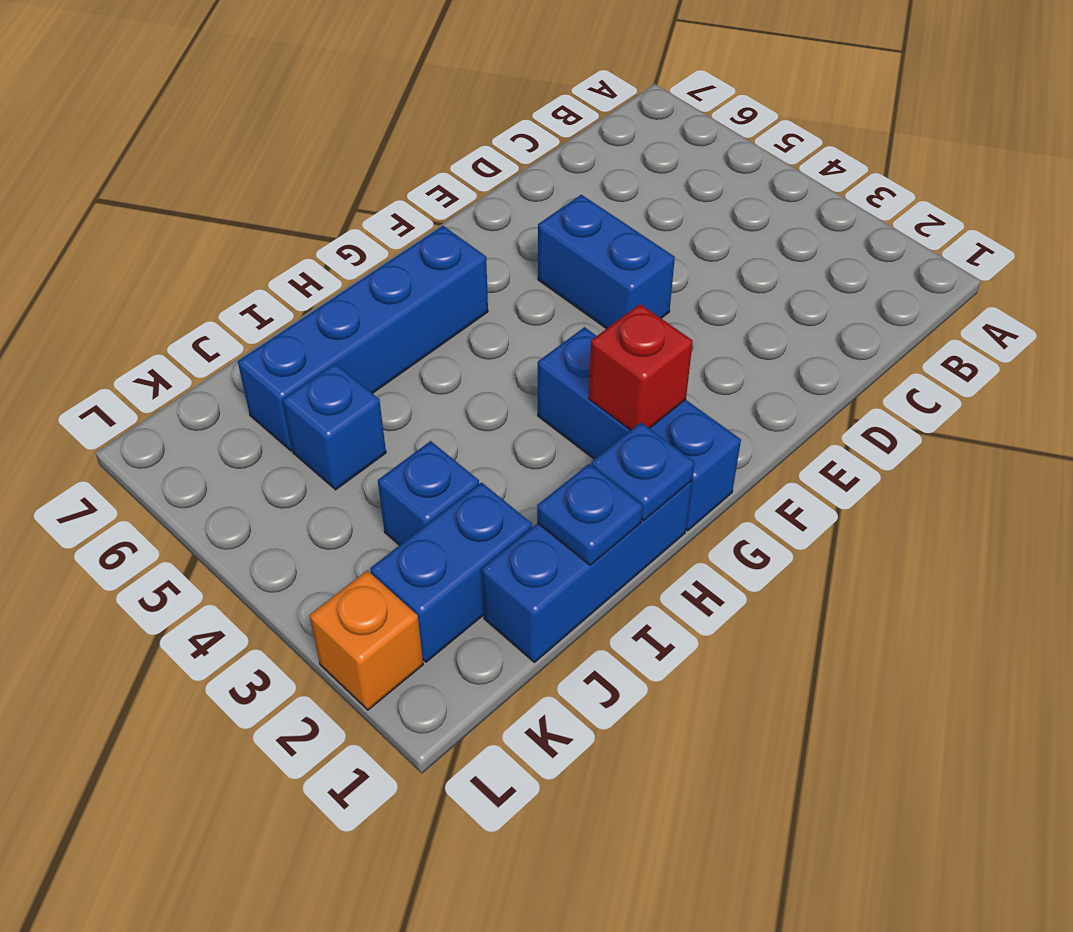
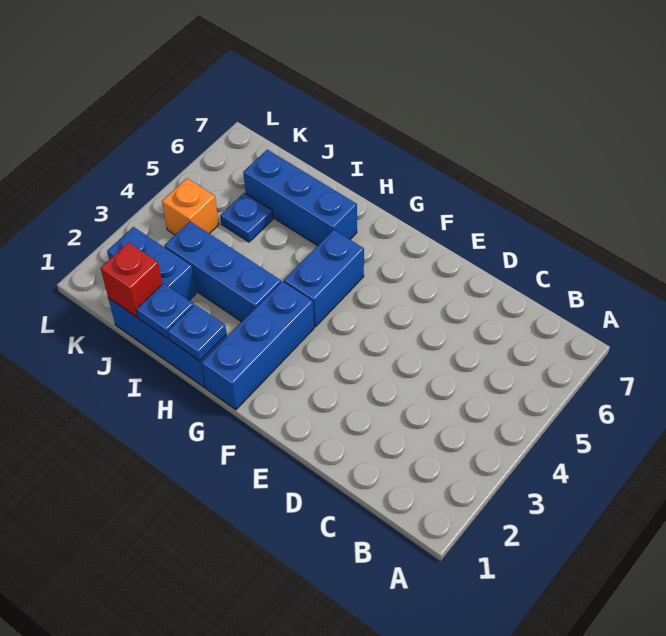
blue brick E4:E5 level 1 -> blue brick G4:G5 level 1
red brick G2 level 2 -> red brick J1 level 2
blue brick G6:J6 level 1 -> blue brick H6:J6 level 1
blue brick J3 level 1 -> blue brick H3:J3 level 1
blue brick J5 level 1 -> blue plate J5 level 1
orange brick L2 level 1 -> orange brick K4 level 1

